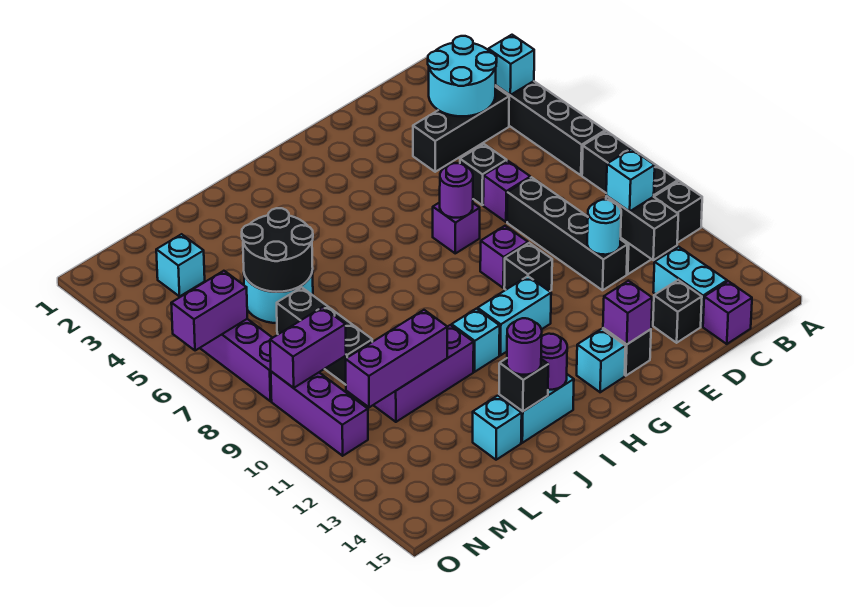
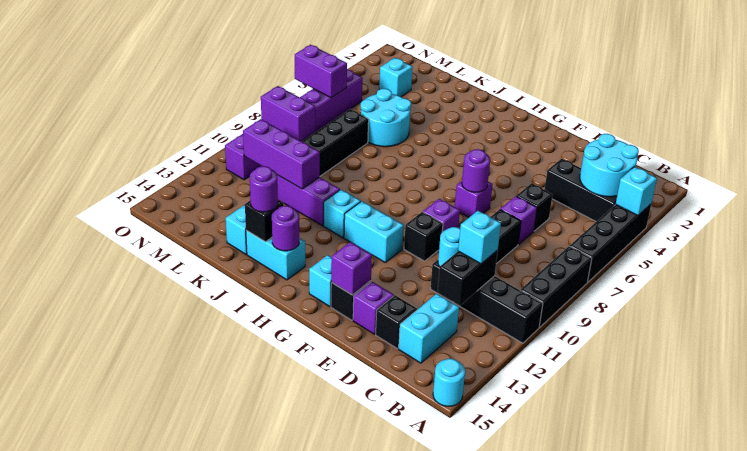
none -> cyan round brick A15 level 1
purple brick C15 level 1 -> purple brick E14 level 1
black round brick K5:L6 level 2 -> none

